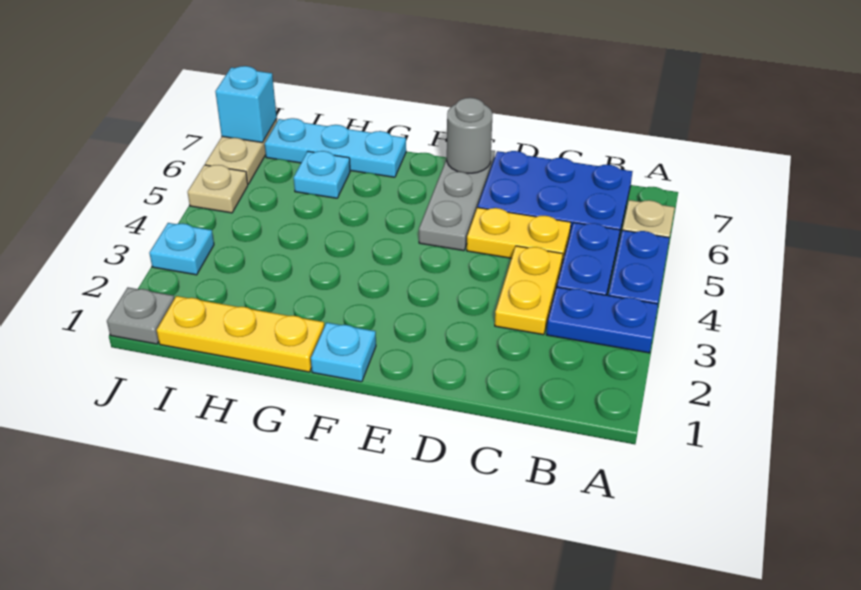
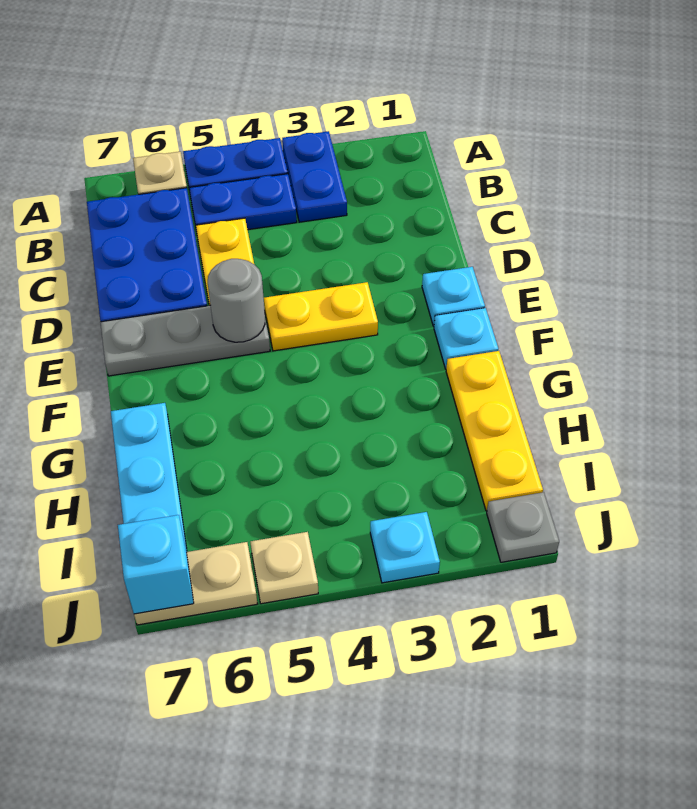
yellow plate C3:C4 level 1 -> yellow plate E3:E4 level 1
grey round brick E7 level 2 -> grey round brick E5 level 2
cyan plate H6 level 1 -> cyan plate E1 level 1

